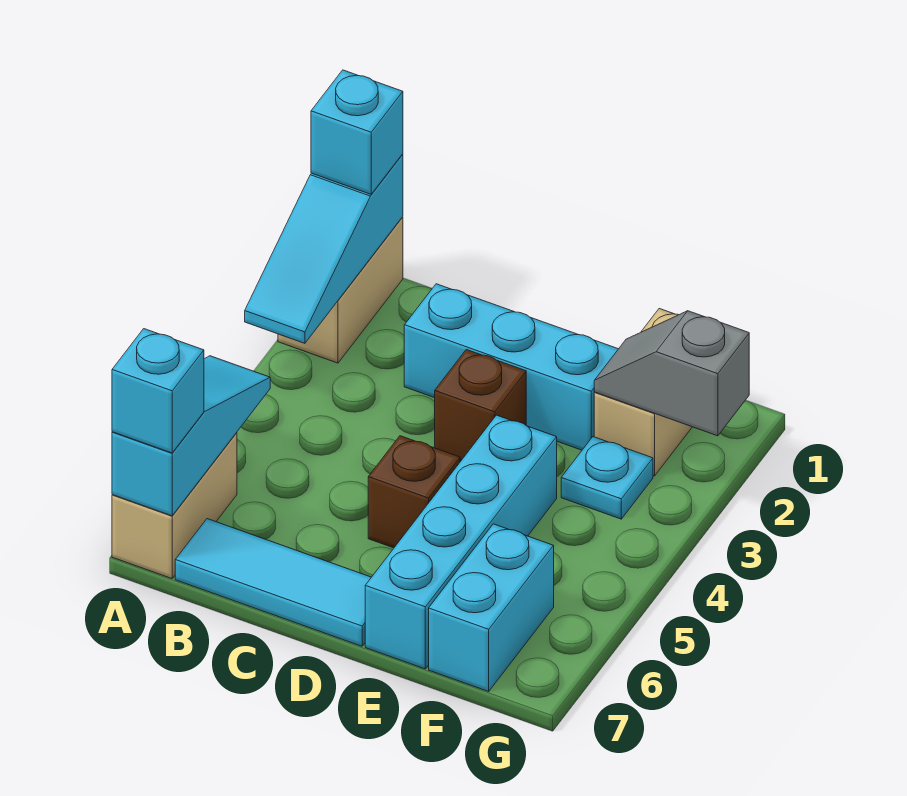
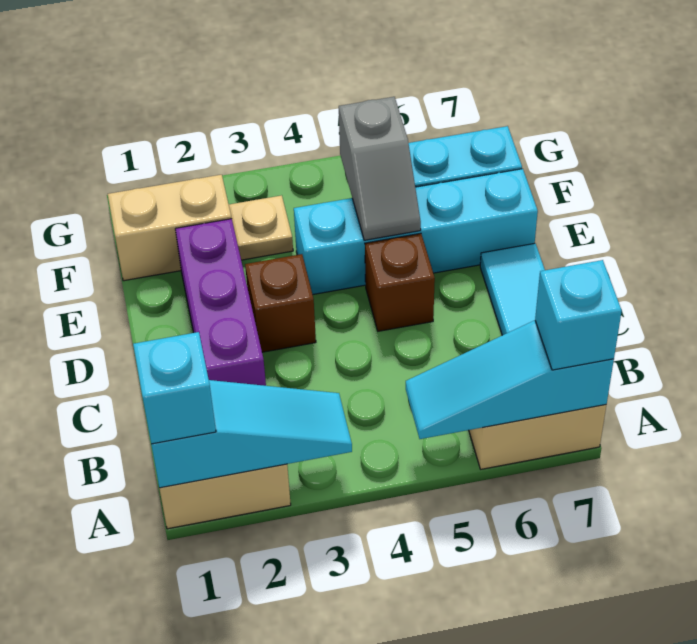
cyan brick C2:E2 level 1 -> purple brick C2:E2 level 1
grey slope F2:G2 level 2 top G -> grey slope E5:F5 level 2 top F
cyan plate F3 level 1 -> tan plate F3 level 1

